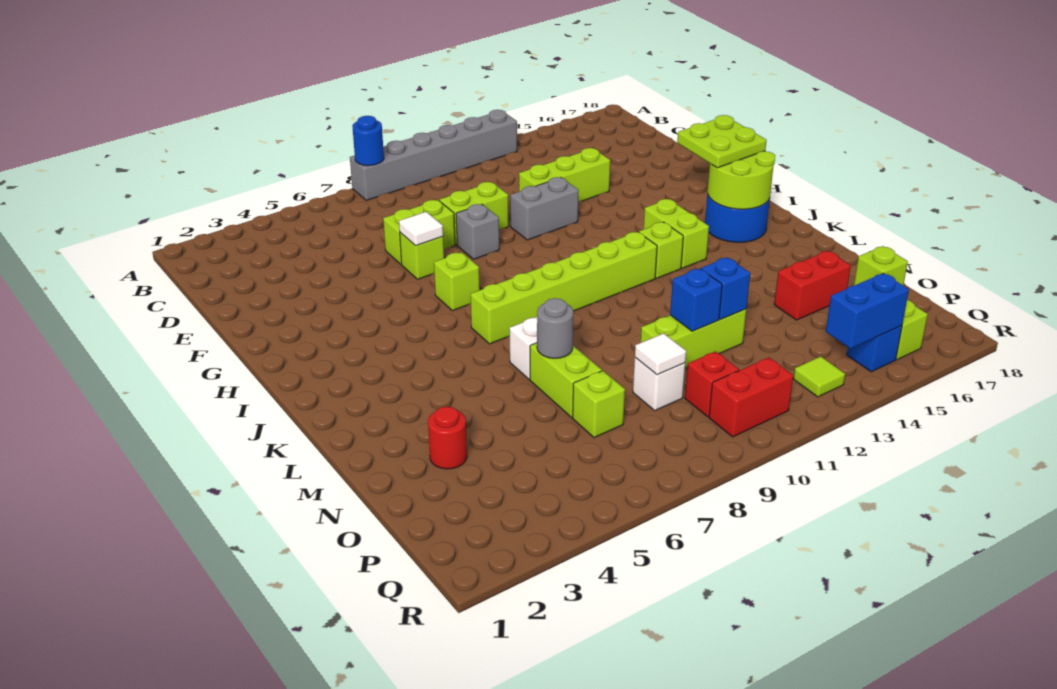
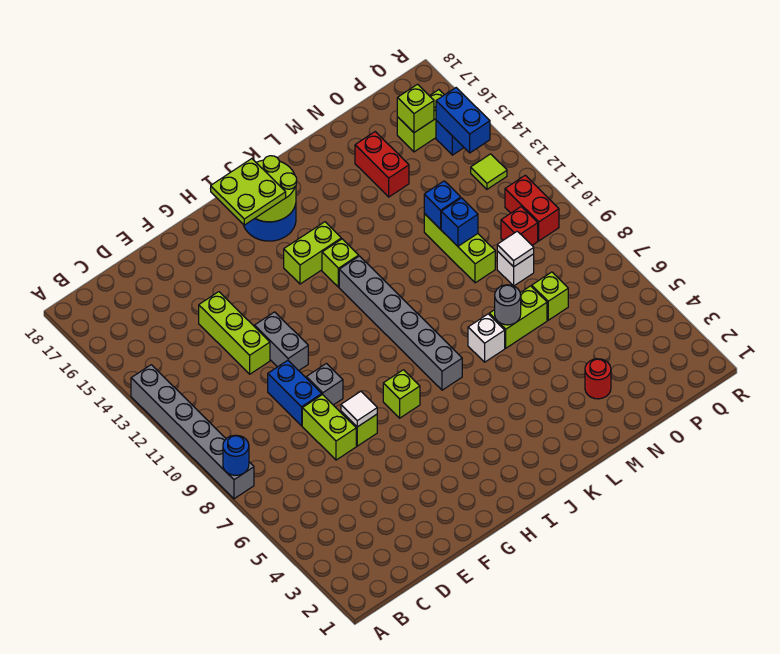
lime brick E9:E10 level 1 -> blue brick E9:E10 level 1
lime brick J7:J12 level 1 -> grey brick J7:J12 level 1

